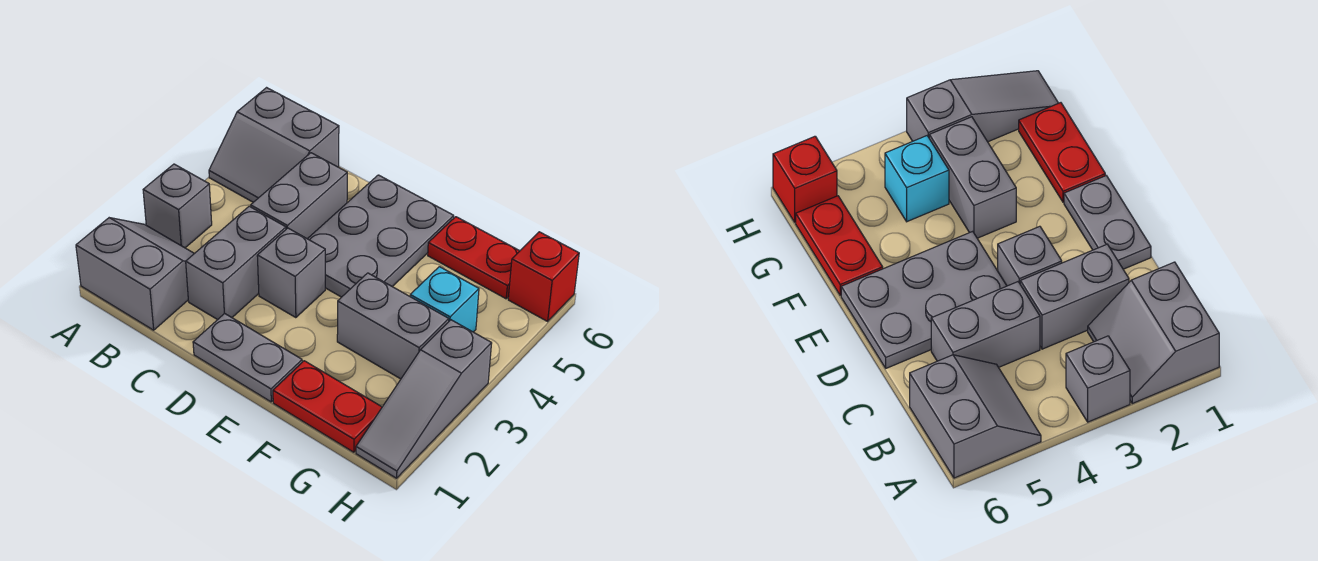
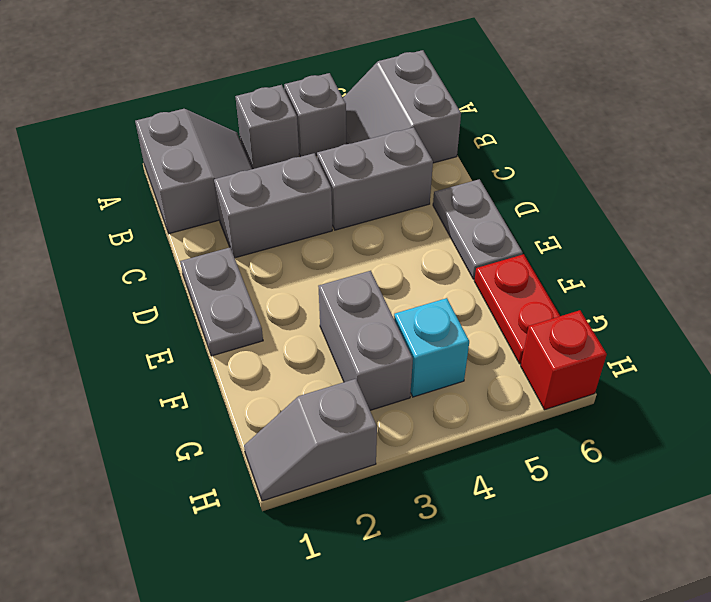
grey brick D3 level 1 -> grey brick A4 level 1
grey plate D4:E6 level 1 -> grey plate D6:E6 level 1
red plate F1:G1 level 1 -> none
grey slope H1:H3 level 1 top 3 -> grey slope H1:H2 level 1 top 2

